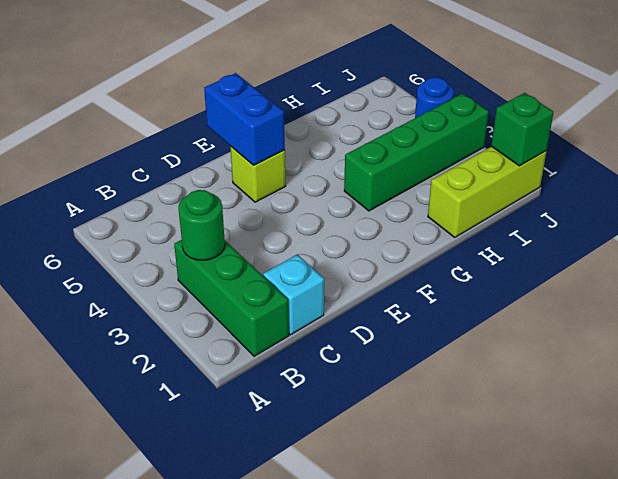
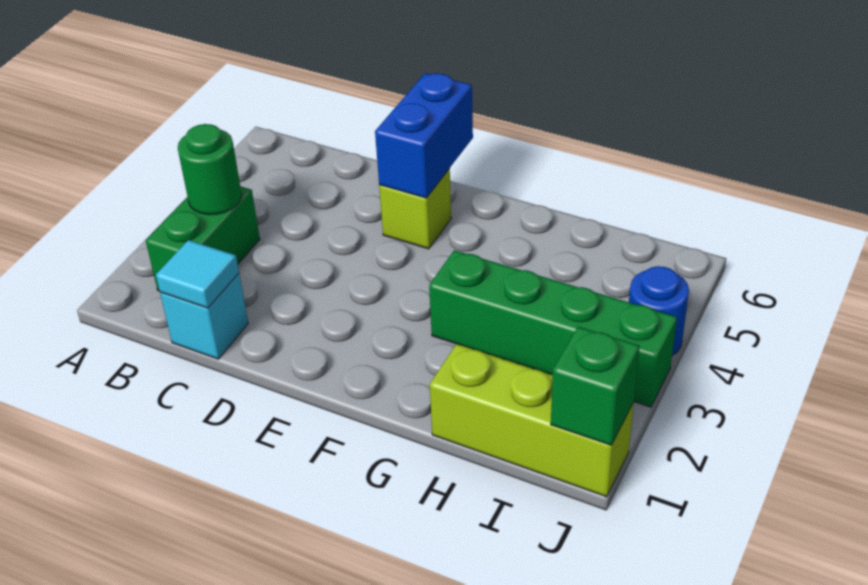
green brick B1:B3 level 1 -> green brick B2:B3 level 1
none -> cyan tile C1 level 2

